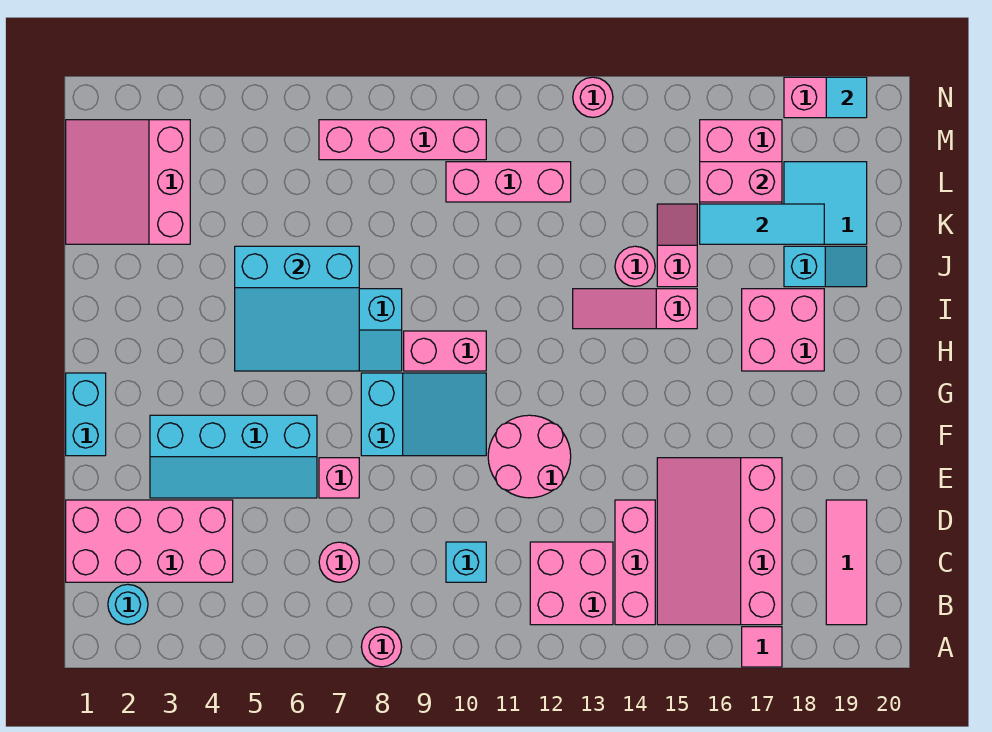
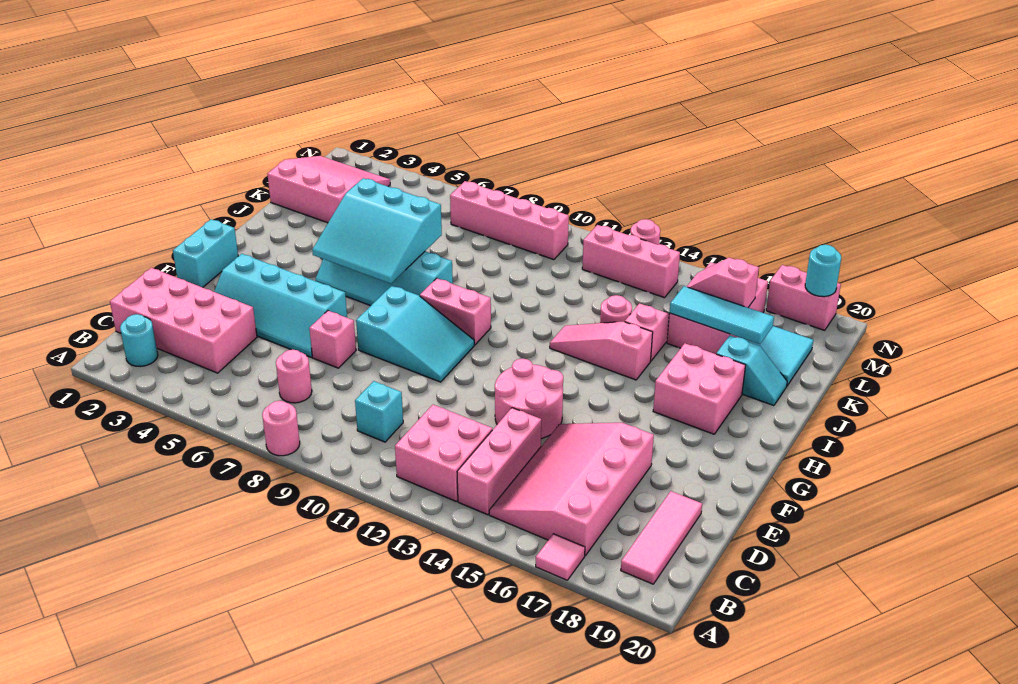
pink round brick E11:F12 level 1 -> pink round brick E13:F14 level 1
pink slope K1:M3 level 1 top 3 -> pink slope K1:M3 level 1 top K
pink brick L10:L12 level 1 -> pink brick M12:M14 level 1
pink brick L16:L17 level 2 -> pink slope L16:L17 level 2 top 17
cyan tile N19 level 2 -> cyan round brick N19 level 2

